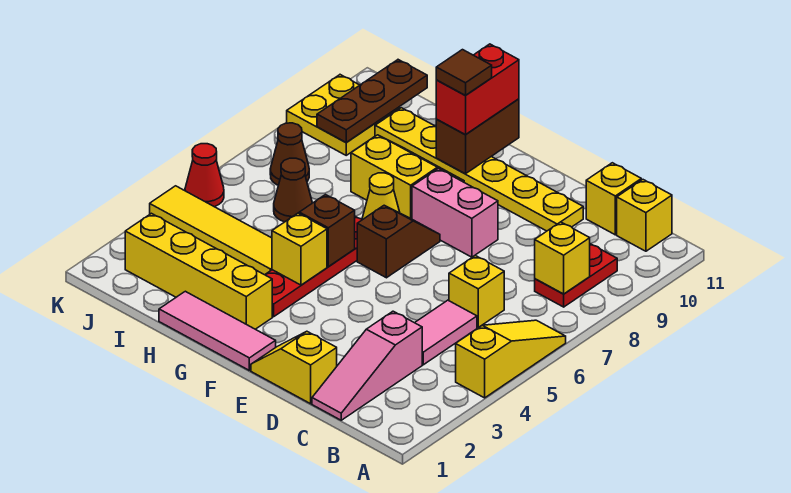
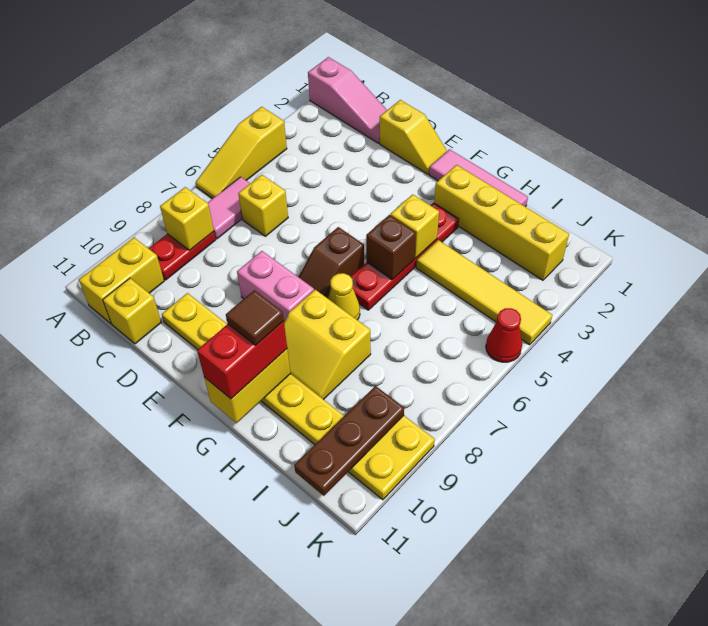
yellow brick B11 level 1 -> yellow brick B10:B11 level 1
pink slope C1:C3 level 1 top 3 -> pink slope A1:C1 level 1 top A
pink tile C4:C5 level 1 -> pink tile B6:B7 level 1
brown brick G10:G11 level 2 -> yellow brick G10:G11 level 2
brown cone I6 level 1 -> none
brown cone J7 level 1 -> none

